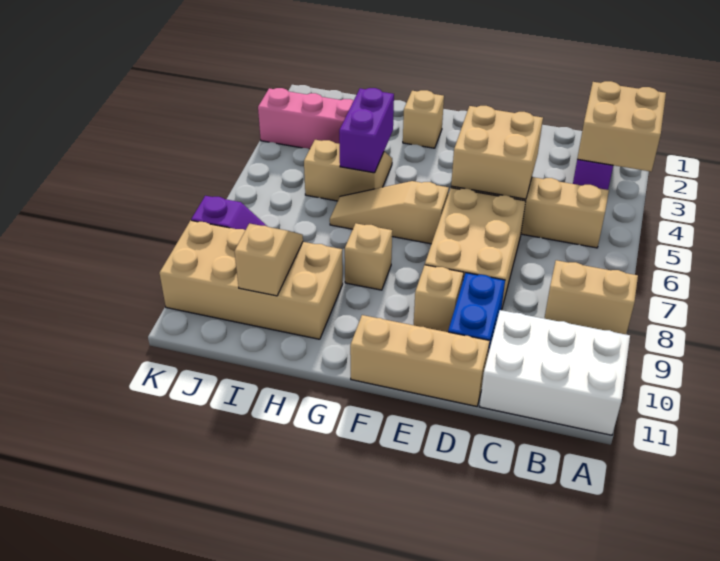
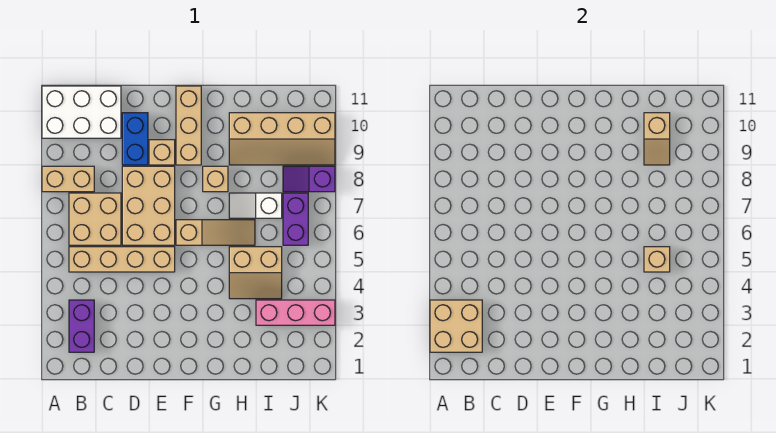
tan brick D4:E5 level 2 -> tan brick B6:C7 level 1
tan brick D11:F11 level 1 -> tan brick F9:F11 level 1
tan brick G2 level 1 -> tan brick I5 level 2
purple brick H4:H5 level 2 -> purple brick J6:J7 level 1
none -> white slope H7:I7 level 1 top I
tan brick H9:K10 level 1 -> tan slope H9:K10 level 1 top 10

